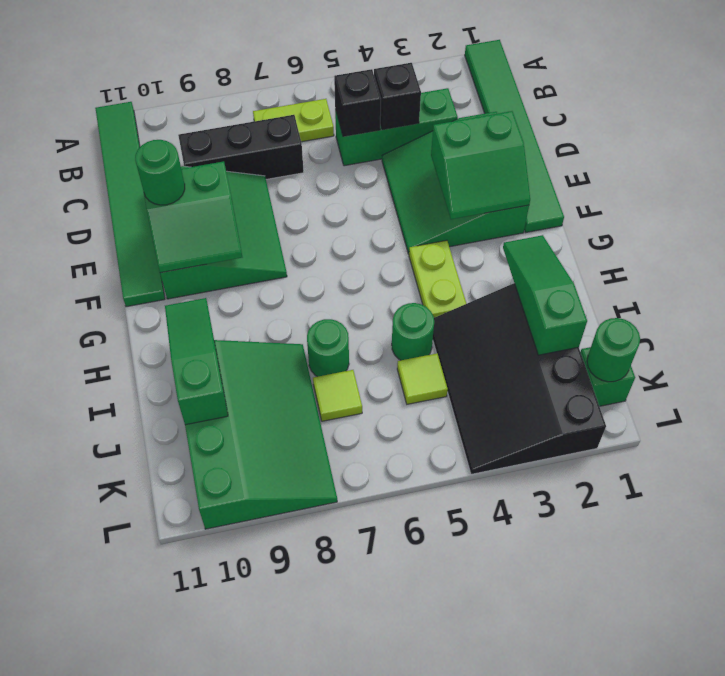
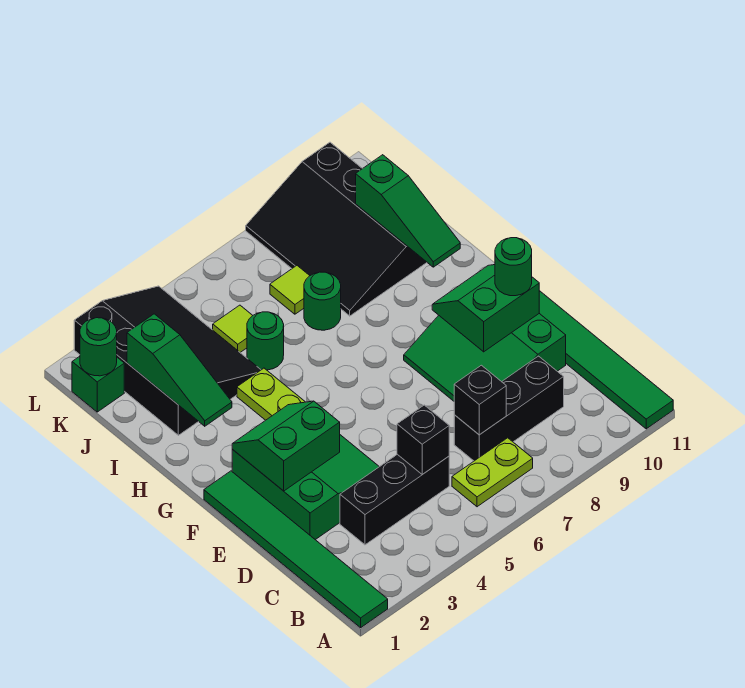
green brick C3:C5 level 1 -> black brick C3:C5 level 1
black brick C4 level 2 -> black brick C7 level 2
green slope I8:L10 level 1 top 10 -> black slope I8:L10 level 1 top 10

